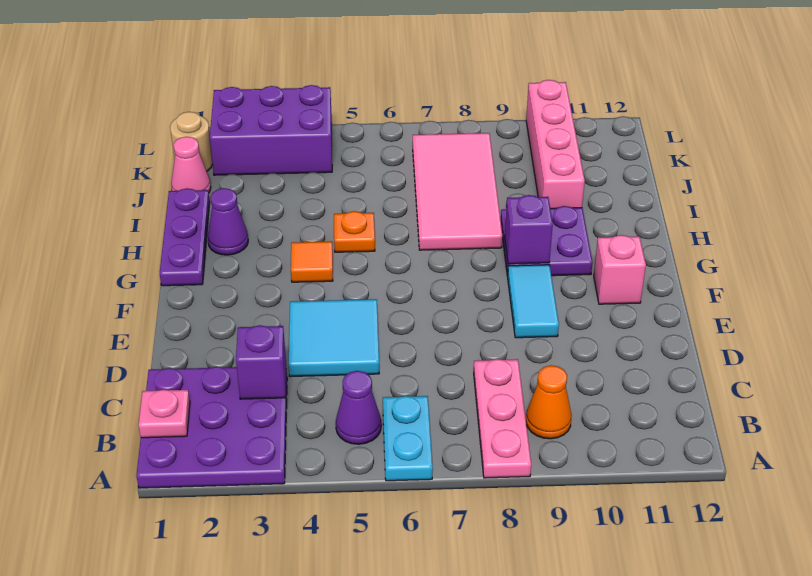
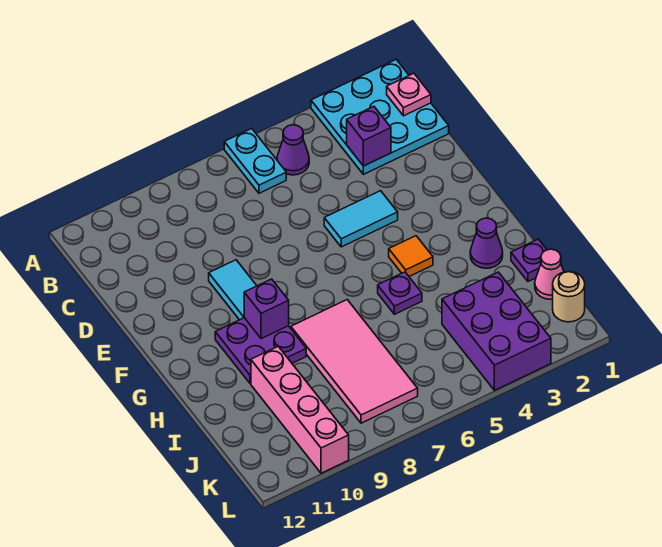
purple plate A1:C3 level 1 -> cyan plate A1:C3 level 1
pink plate A8:C8 level 1 -> none
orange cone B9 level 1 -> none
cyan tile D4:E5 level 1 -> cyan tile E4:E5 level 1
pink brick F11 level 1 -> none
purple plate G1:I1 level 1 -> purple plate I1 level 1
orange plate H5 level 1 -> purple plate H5 level 1
purple brick K2:L4 level 1 -> purple brick J3:L4 level 1

